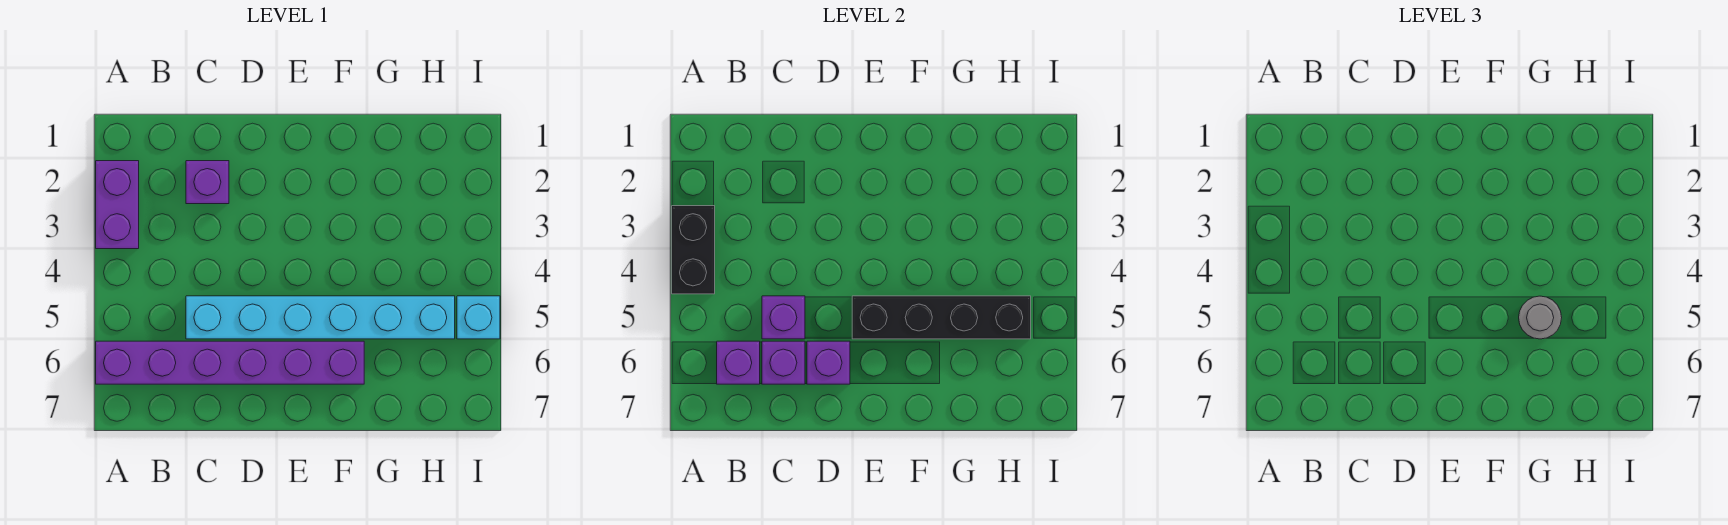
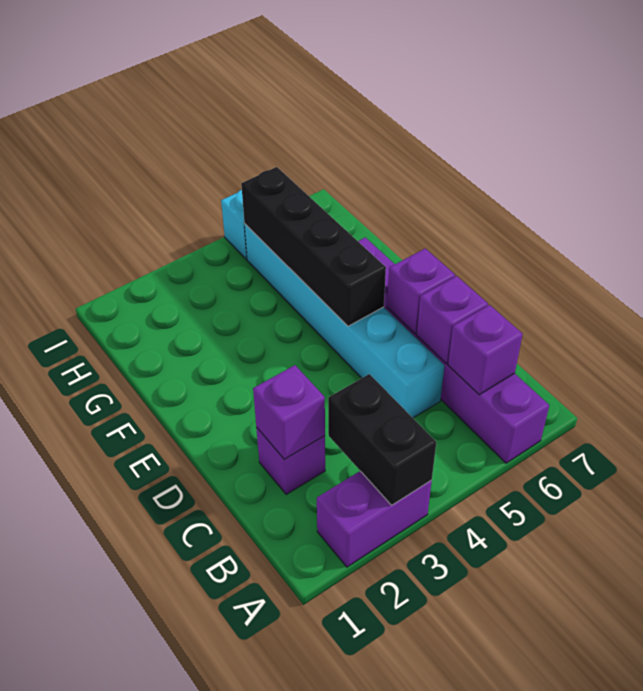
black brick A3:A4 level 2 -> black brick A3:B3 level 2
purple brick C5 level 2 -> purple brick C2 level 2
grey round brick G5 level 3 -> none

